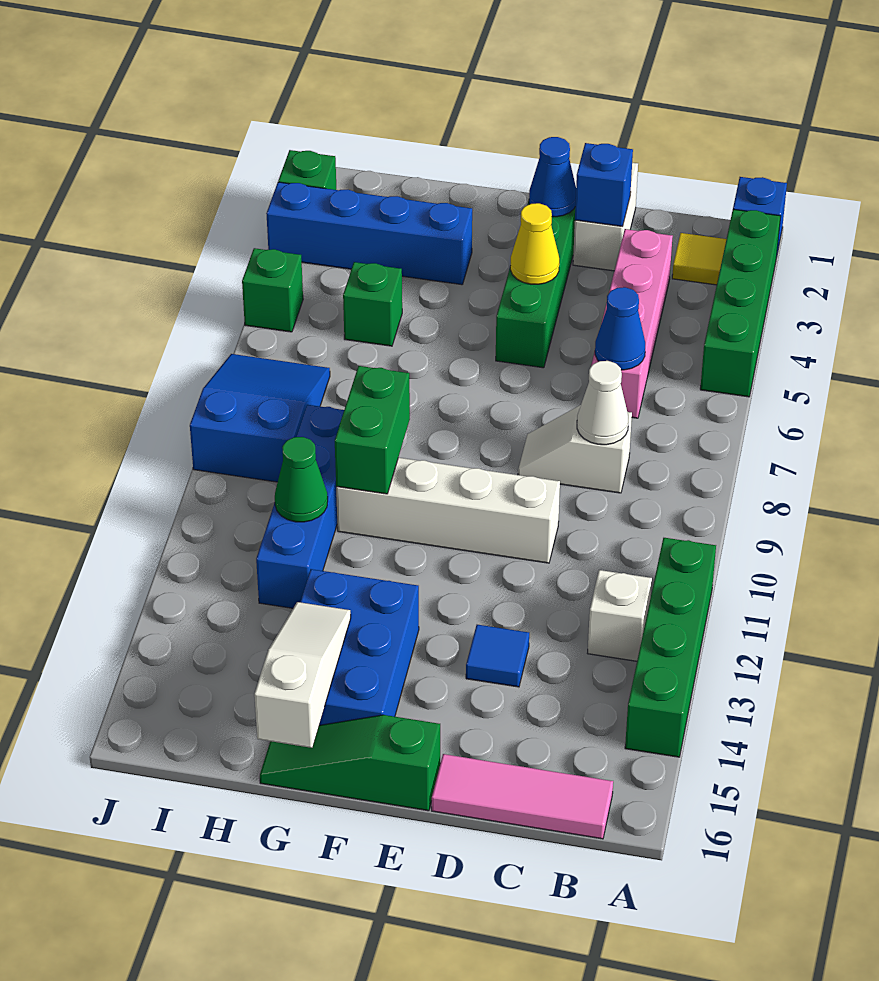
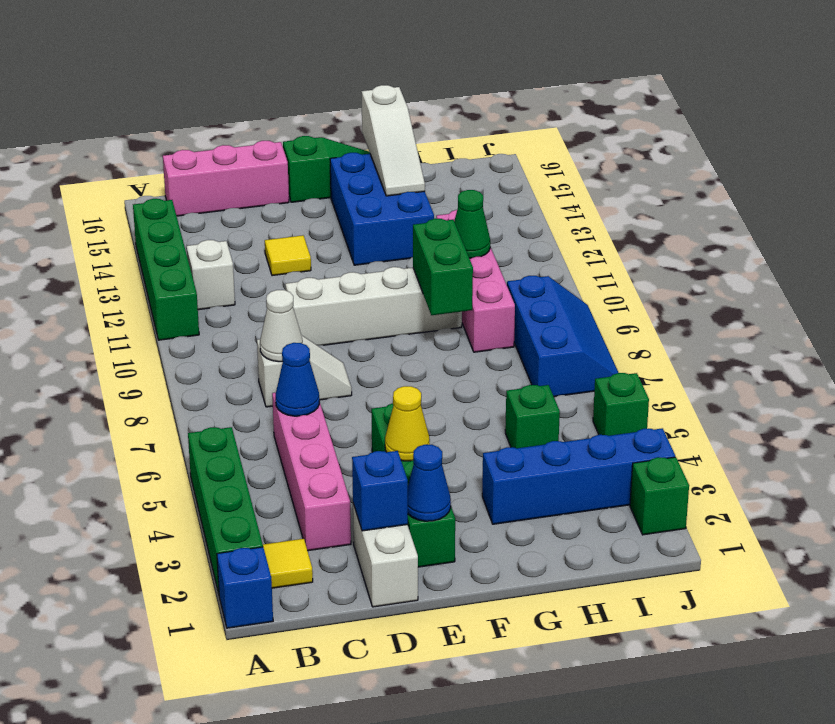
pink tile B16:D16 level 1 -> pink brick B16:D16 level 1
blue tile D13 level 1 -> yellow tile D13 level 1
blue brick H9:H12 level 1 -> pink brick H9:H12 level 1
blue slope I7:J9 level 1 top 9 -> blue slope I7:J9 level 1 top I

